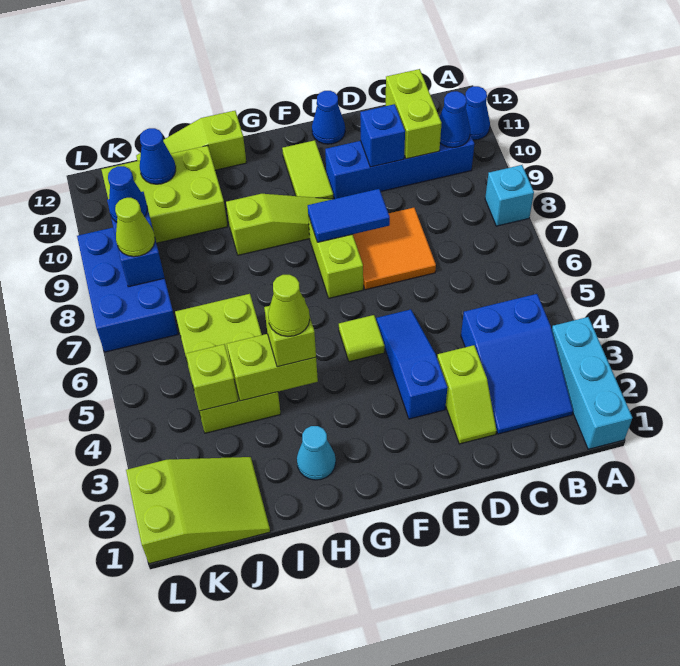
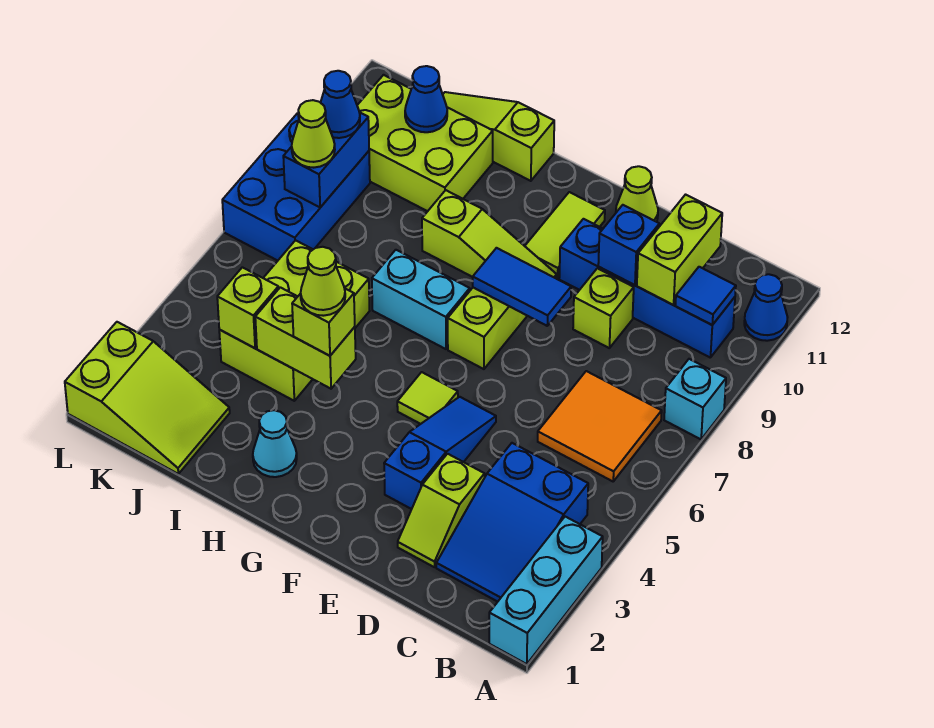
blue cone B10 level 2 -> blue tile B10 level 2
orange tile D7:E8 level 1 -> orange tile B6:C7 level 1
none -> lime brick D9 level 1
blue cone E12 level 1 -> lime cone E12 level 1
none -> cyan brick G7:H7 level 1

